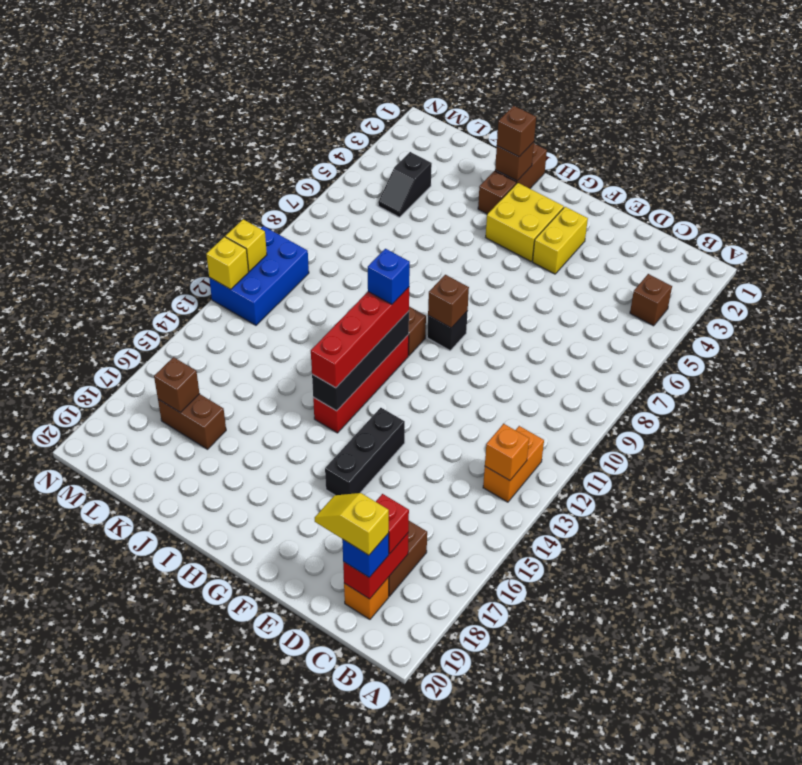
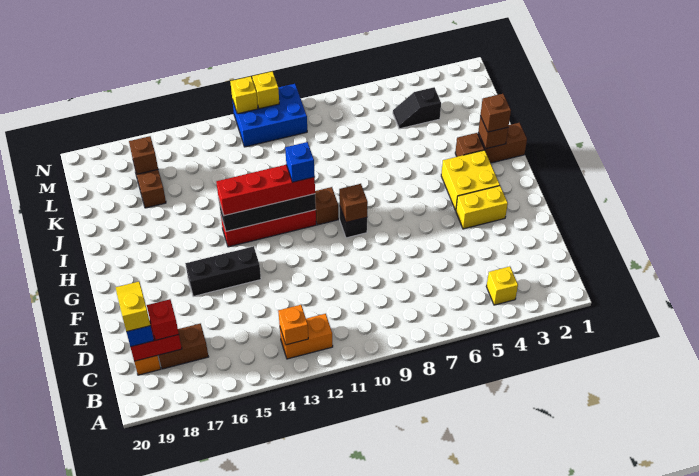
brown brick B4 level 1 -> yellow brick B4 level 1

